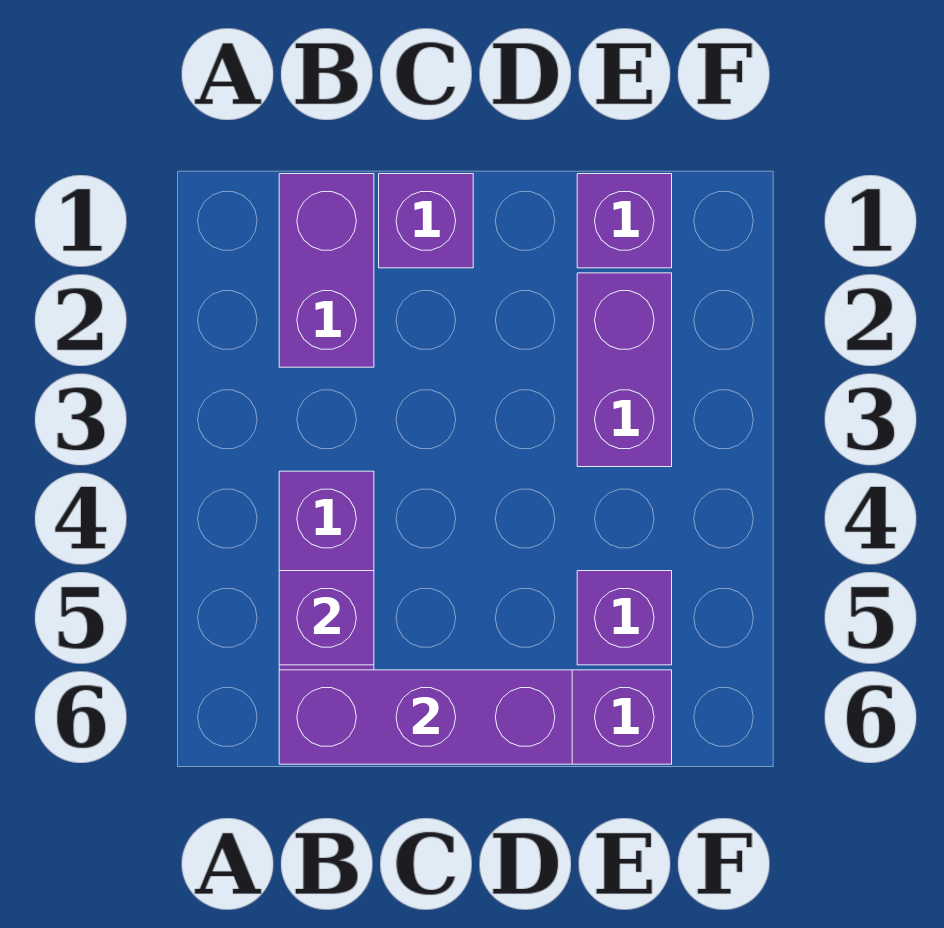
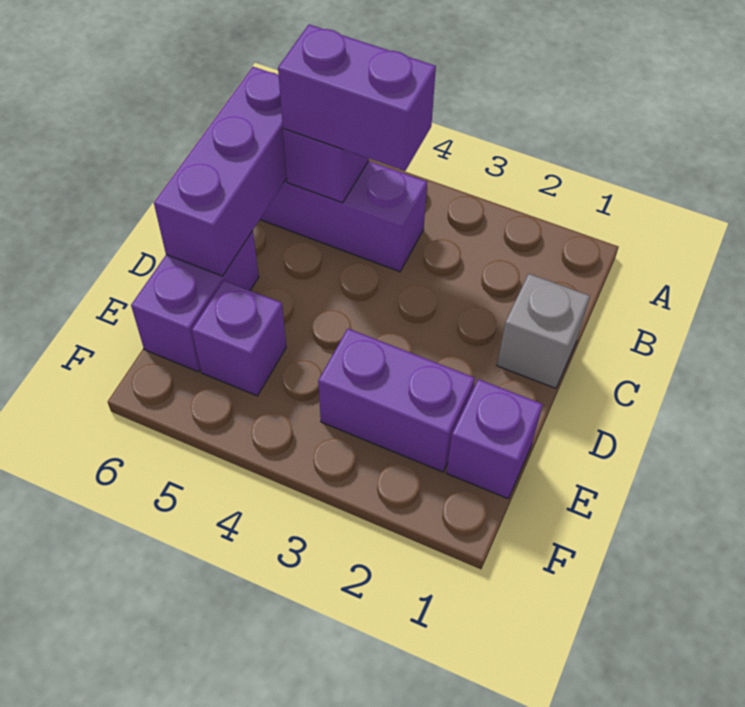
purple brick B1:B2 level 1 -> purple brick B4:B5 level 3
purple brick C1 level 1 -> grey brick C1 level 1

